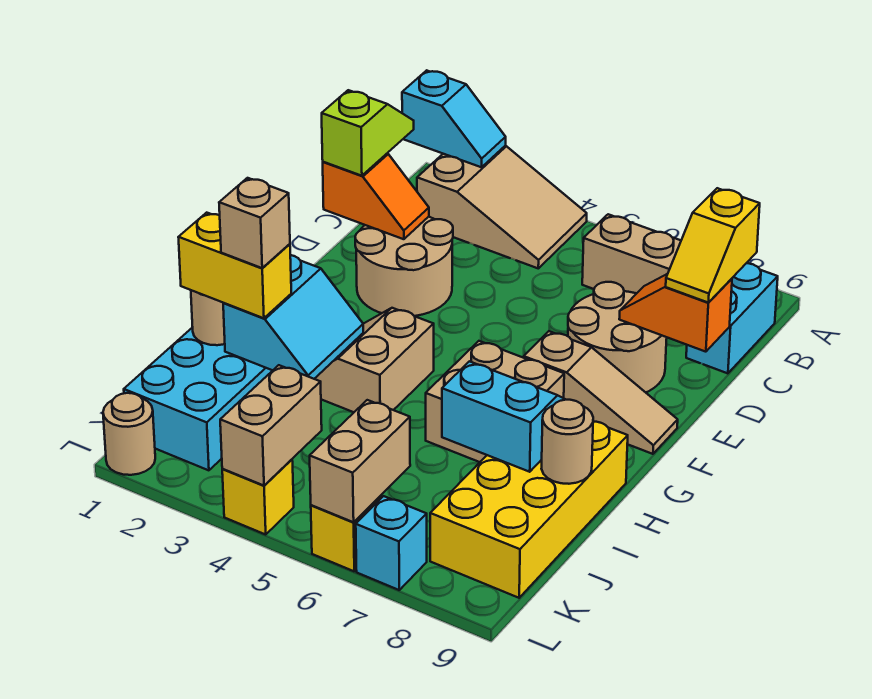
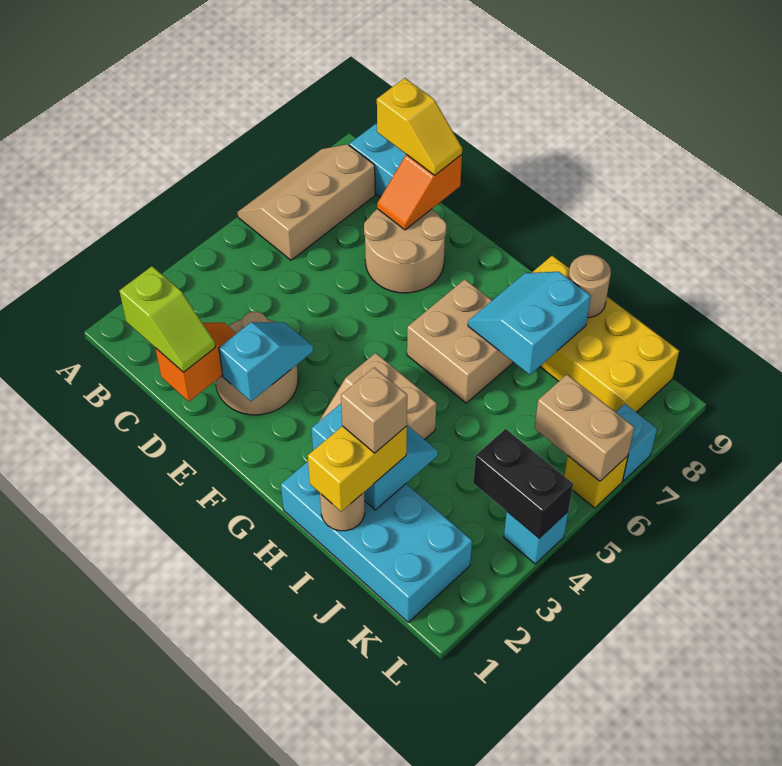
cyan slope A1:A2 level 2 top 1 -> cyan slope E2:E3 level 2 top 2
tan slope A2:B4 level 1 top 2 -> none
lime slope C1:D1 level 3 top D -> lime slope C1:D1 level 3 top C
tan slope F7:F9 level 1 top 7 -> none
tan brick K4:L4 level 2 -> black brick K4:L4 level 2
tan round brick L1 level 1 -> none
yellow brick L4 level 1 -> cyan brick L4 level 1

